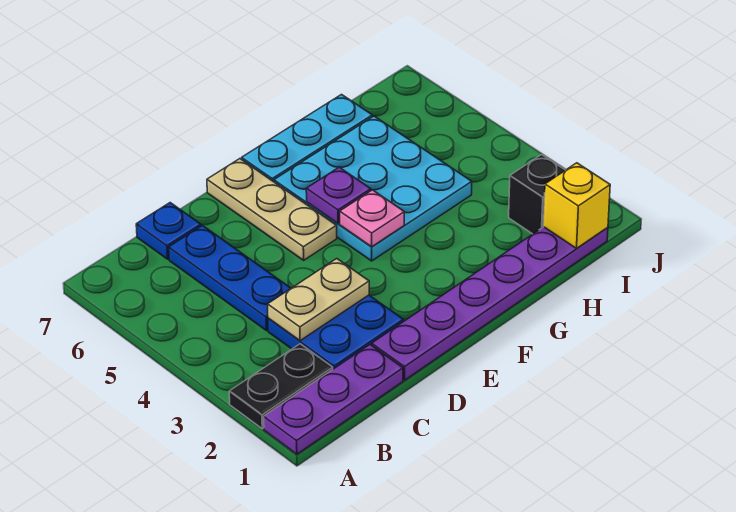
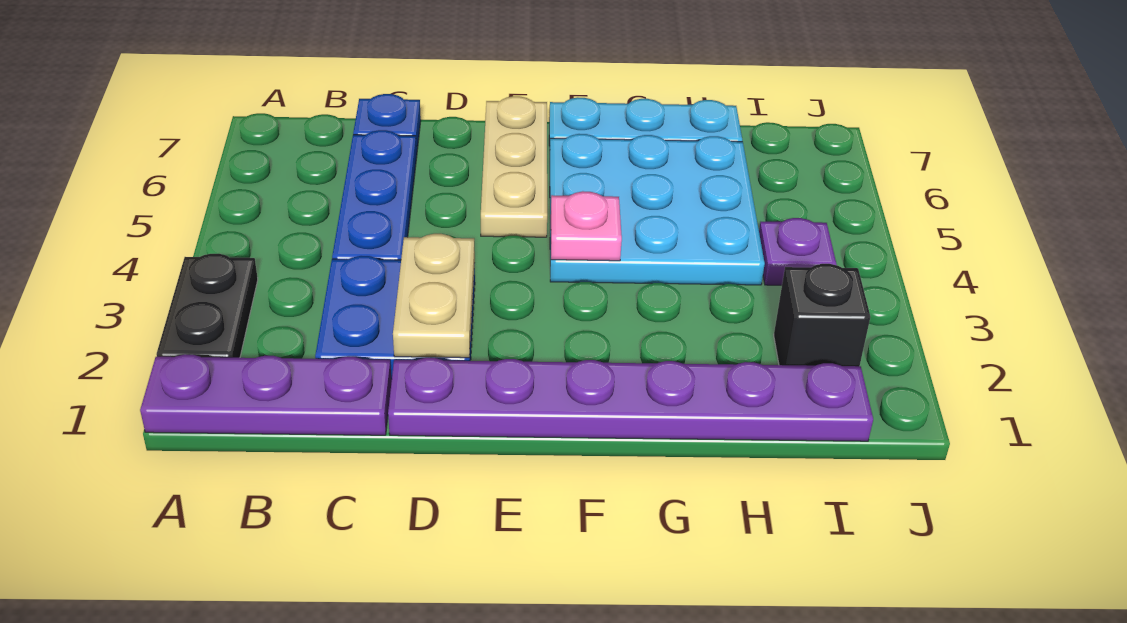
black plate A2:B2 level 1 -> black plate A2:A3 level 1
tan plate C3:D3 level 2 -> tan plate D2:D3 level 2
purple plate F5 level 2 -> purple plate I4 level 1
yellow brick I1 level 2 -> none

